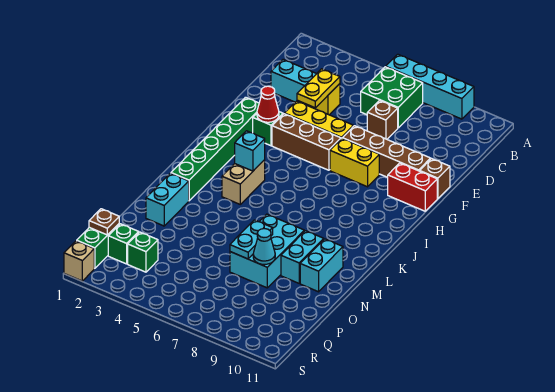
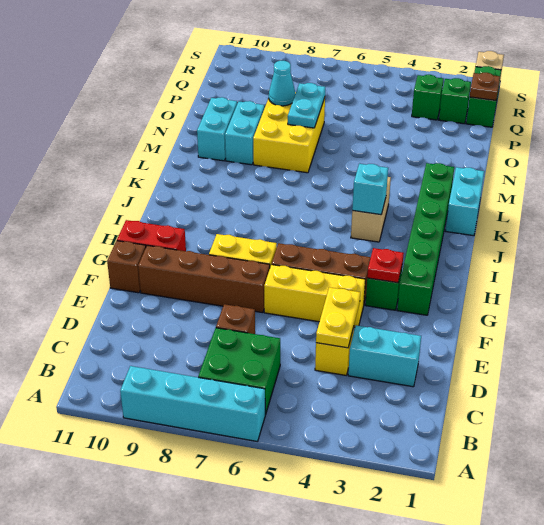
red cone G3 level 2 -> red plate G3 level 2
cyan brick M2:N2 level 1 -> cyan brick K1:L1 level 1
cyan brick M7:O8 level 1 -> yellow brick M7:O8 level 1

